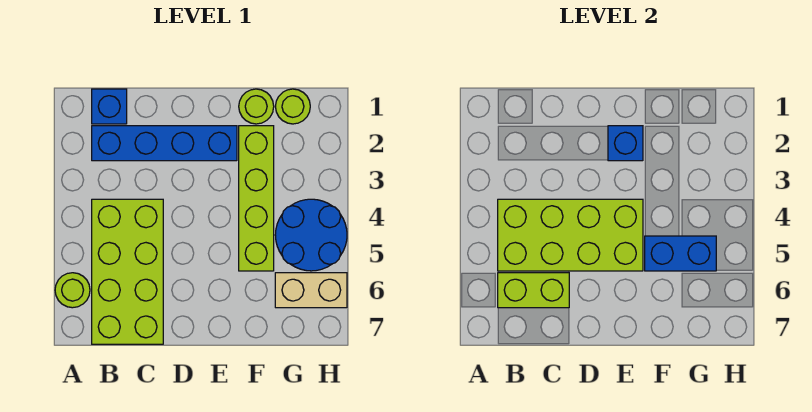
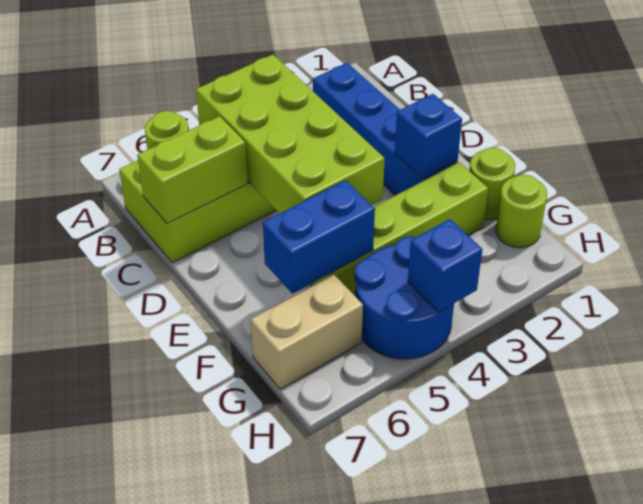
blue brick B1 level 1 -> blue brick H4 level 2
lime brick B6:C6 level 2 -> lime brick C6:C7 level 2
blue brick F5:G5 level 2 -> blue brick F5:F6 level 2
tan brick G6:H6 level 1 -> tan brick G6:G7 level 1

